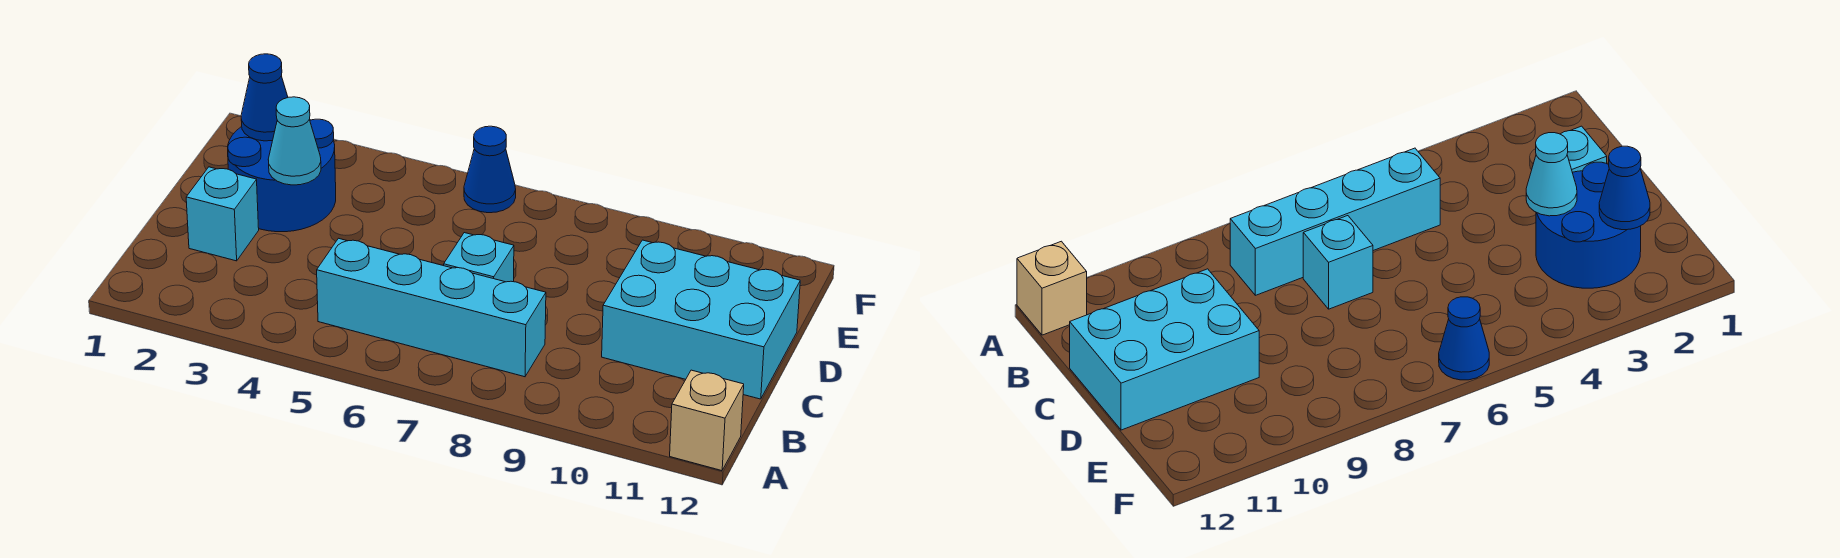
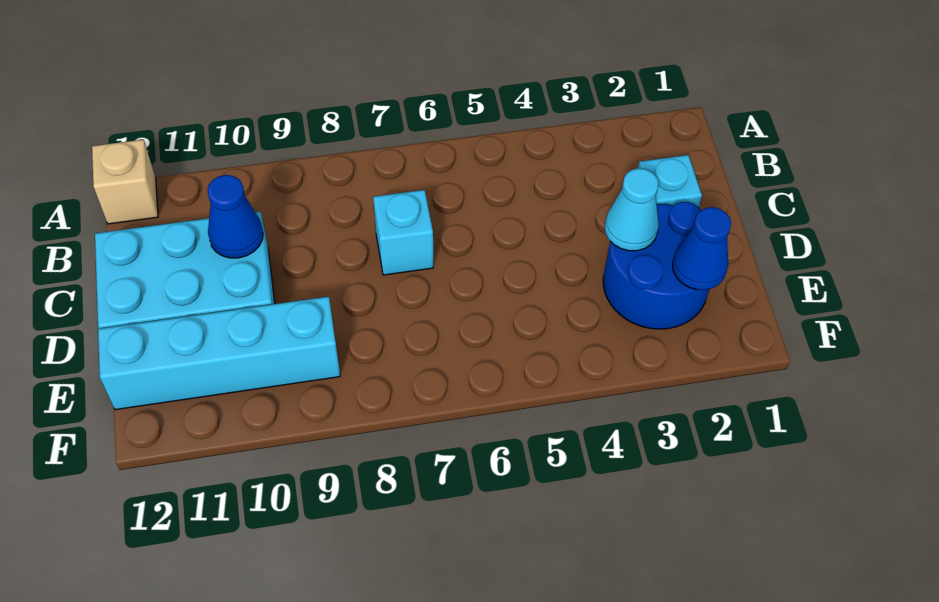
cyan brick B5:B8 level 1 -> cyan brick E9:E12 level 1
blue cone F6 level 1 -> blue cone C10 level 2

